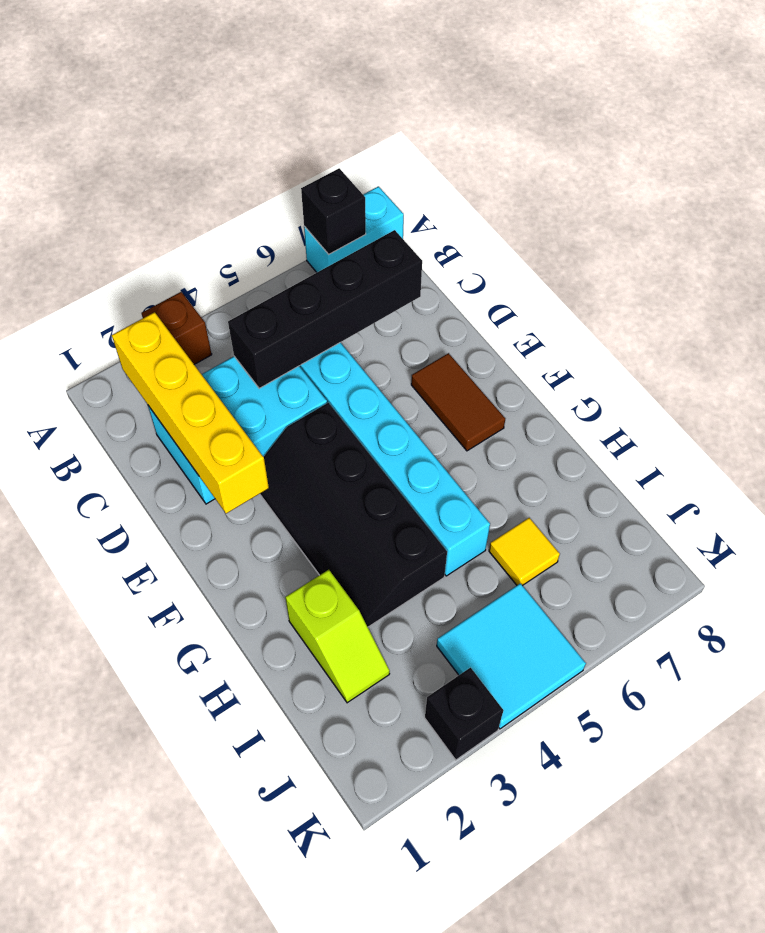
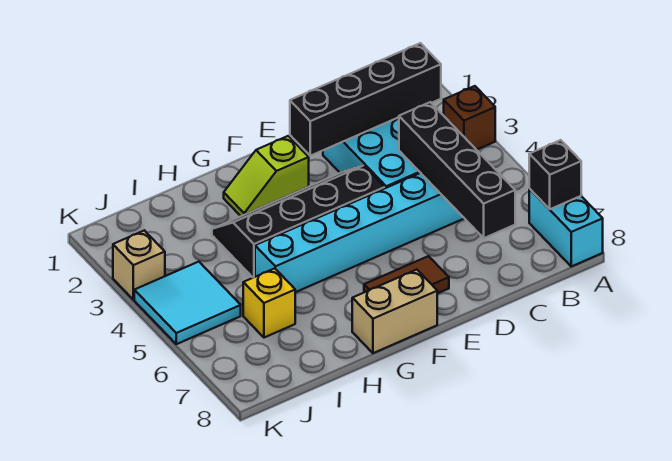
yellow brick B2:E2 level 2 -> black brick B2:E2 level 2
none -> tan brick F8:G8 level 1
lime slope H2:I2 level 1 top H -> lime slope F2:G2 level 1 top F
yellow tile I6 level 1 -> yellow brick I6 level 1
black brick K3 level 1 -> tan brick K3 level 1

